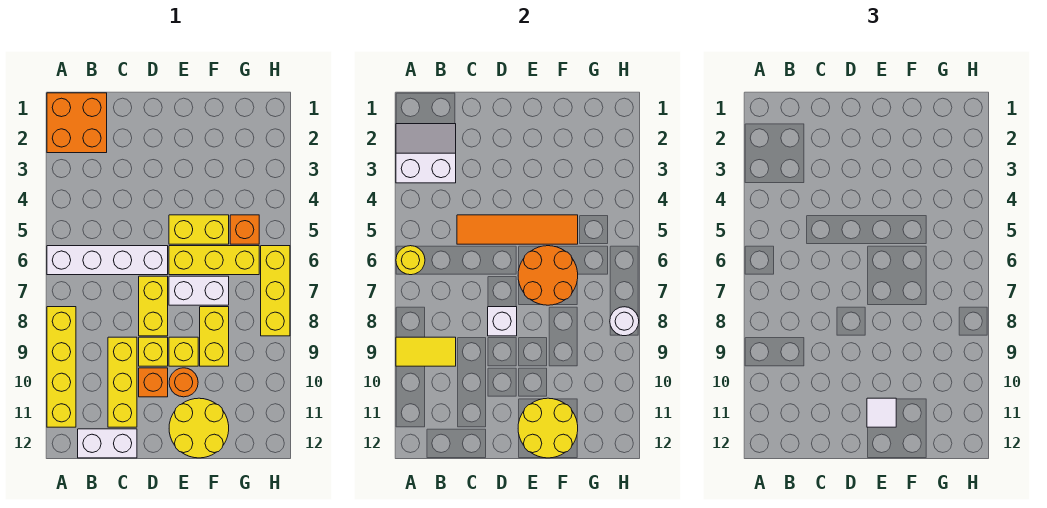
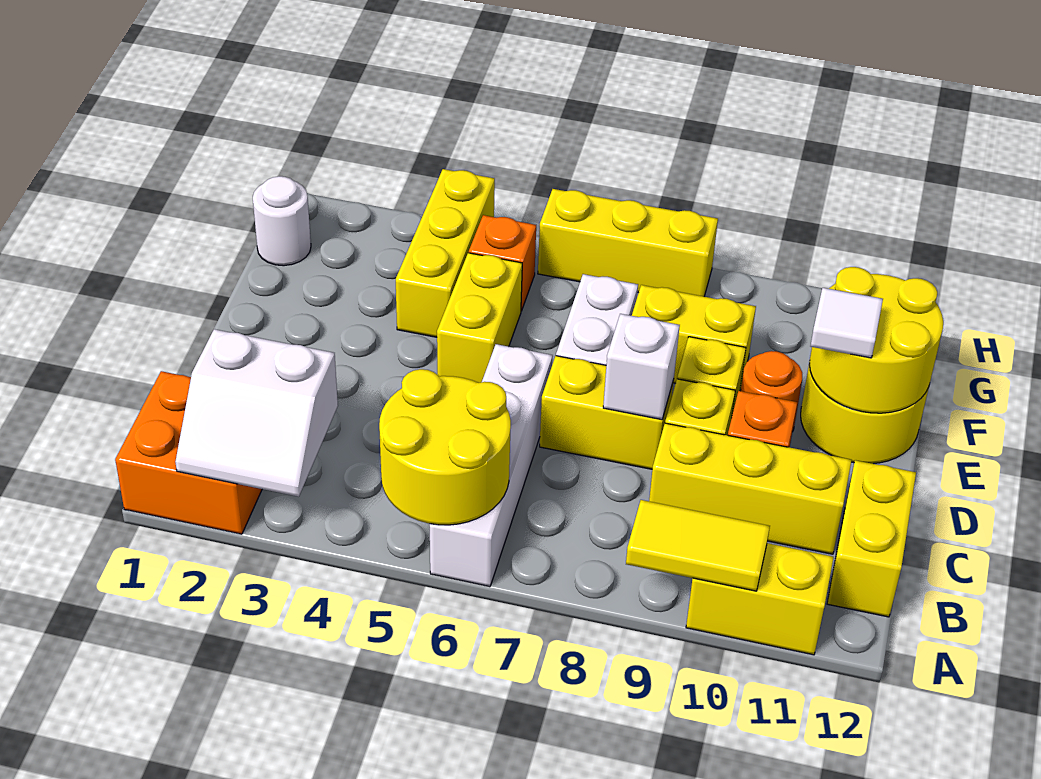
white slope A2:B3 level 2 top 3 -> white slope A2:B3 level 2 top B
yellow round brick A6 level 2 -> yellow round brick A5:B6 level 2
yellow brick A8:A11 level 1 -> yellow brick A10:A11 level 1
yellow tile A9:B9 level 2 -> yellow tile A9:A10 level 2
white brick B12:C12 level 1 -> yellow brick B12:C12 level 1
orange tile C5:F5 level 2 -> none
yellow brick E6:G6 level 1 -> yellow brick F4:H4 level 1
orange round brick E6:F7 level 2 -> none
white round brick H8 level 2 -> white round brick G1 level 1

